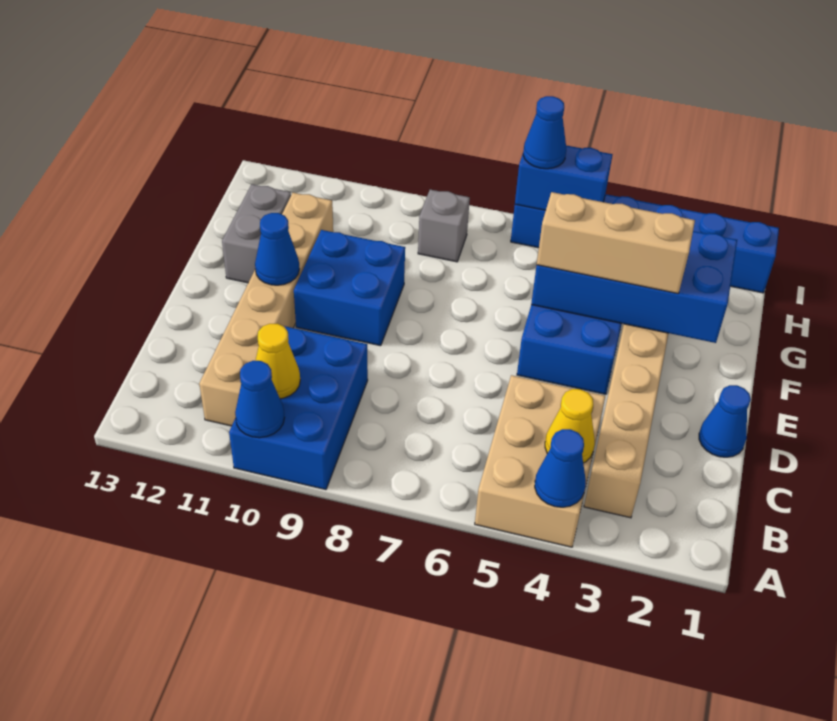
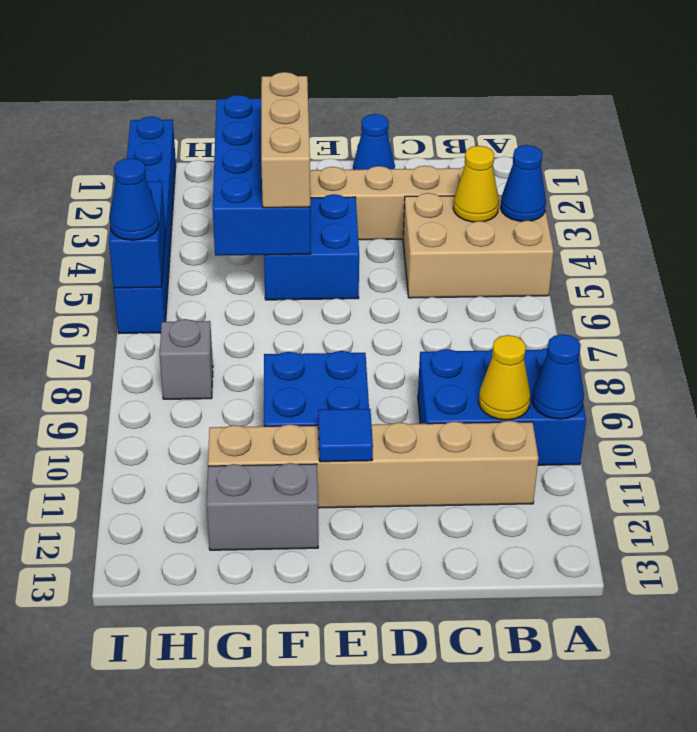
blue cone E11 level 2 -> blue tile E11 level 2

